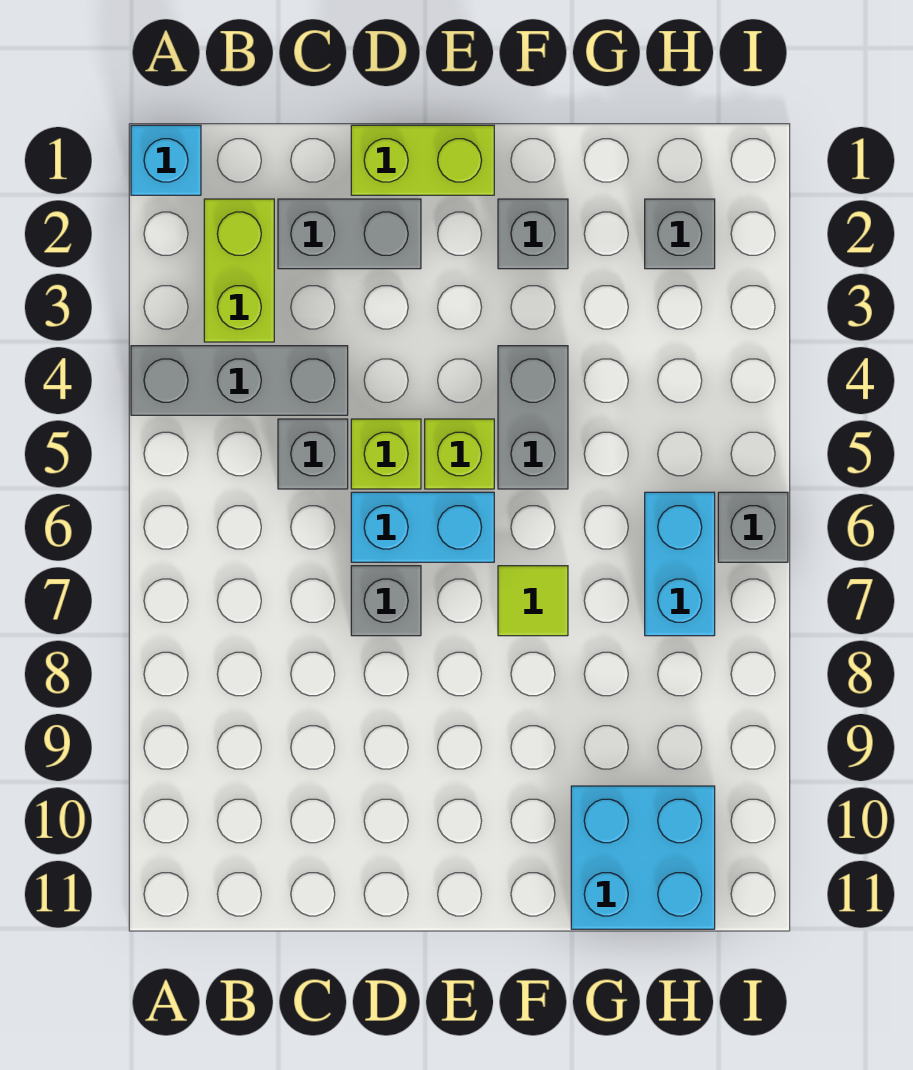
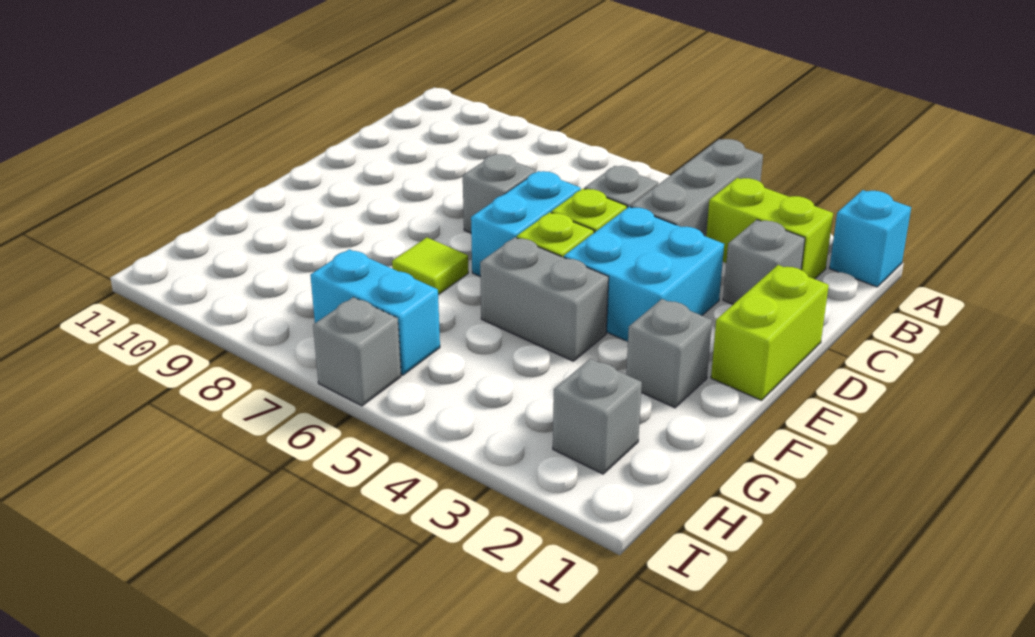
grey brick C2:D2 level 1 -> grey brick C2 level 1
cyan brick G10:H11 level 1 -> cyan brick D3:E4 level 1

